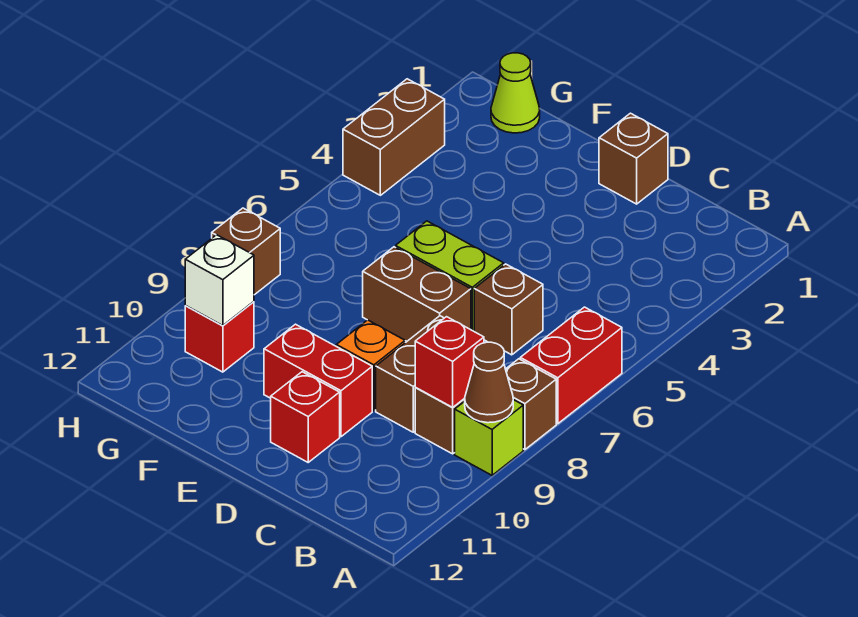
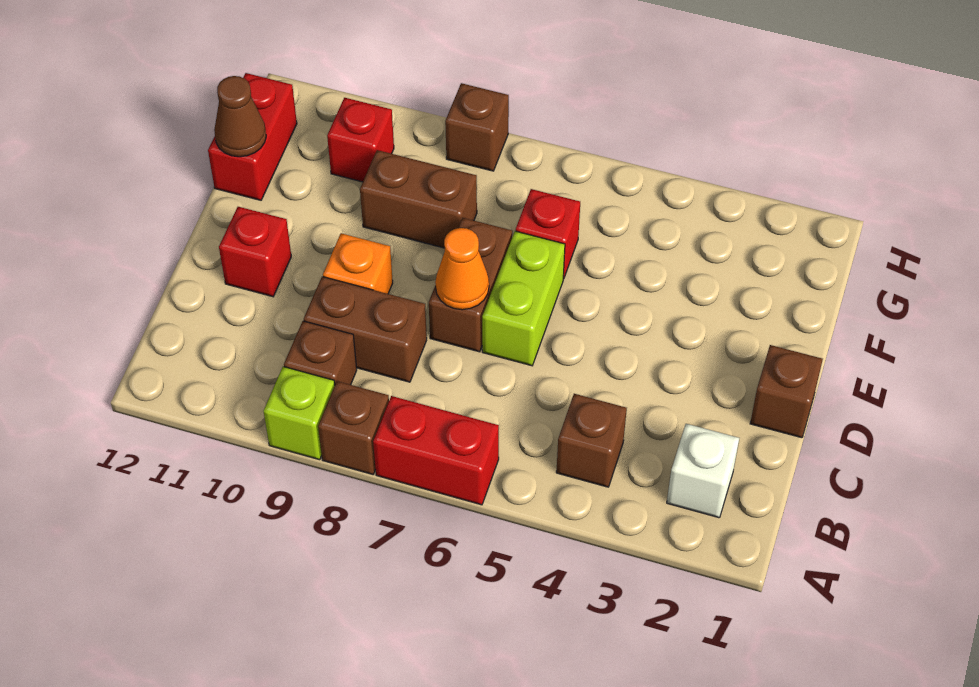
brown cone A9 level 2 -> brown cone F12 level 2
red brick B9 level 2 -> red brick F6 level 1
brown brick C6 level 1 -> brown brick B4 level 1
none -> orange cone D7 level 2
red brick D10:E10 level 1 -> red brick F12:G12 level 1
lime cone G1 level 1 -> none
white brick G10 level 2 -> white brick B2 level 1
brown brick H3:H4 level 1 -> brown brick F8:F9 level 1

